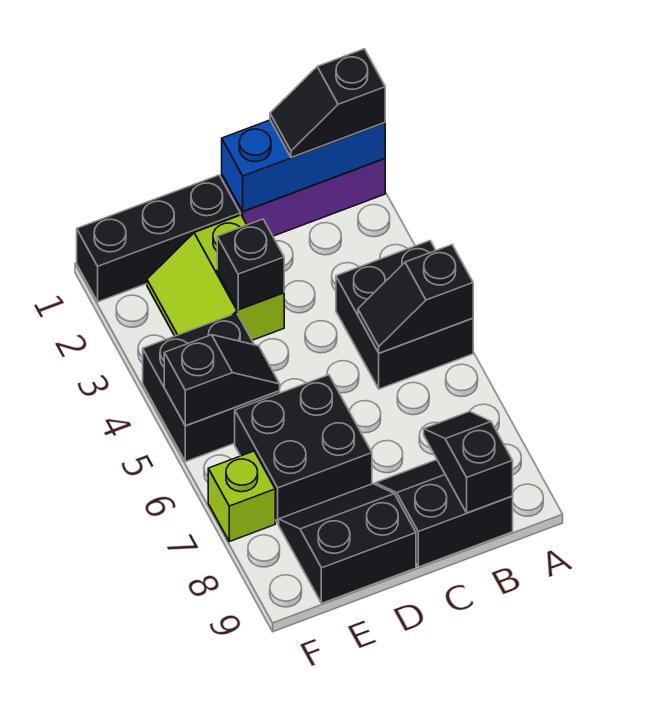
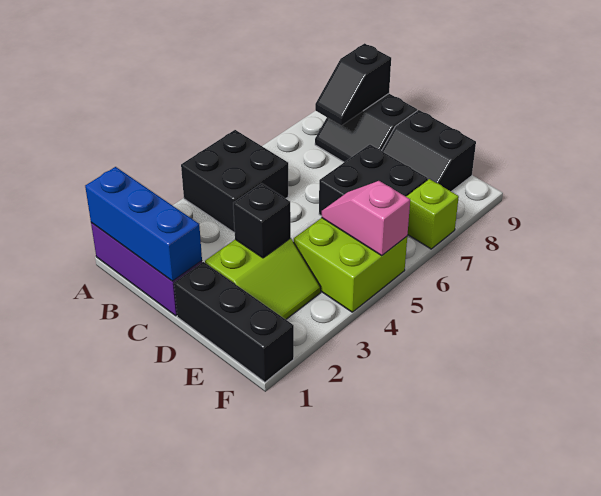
black slope A1:B1 level 3 top A -> none
black slope A5:B5 level 2 top A -> none
black brick E4:F5 level 1 -> lime brick E4:F5 level 1
black slope E5:F5 level 2 top F -> pink slope E5:F5 level 2 top F

